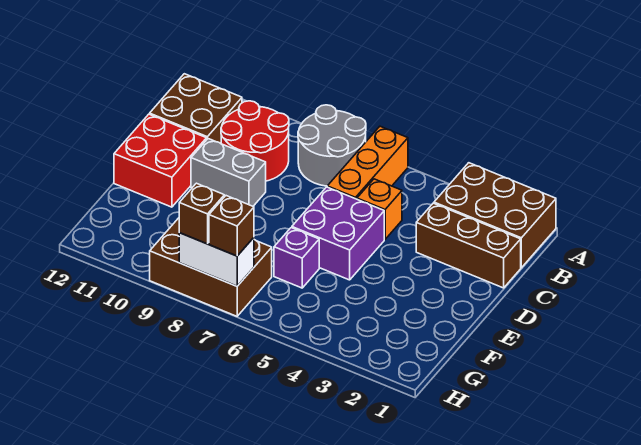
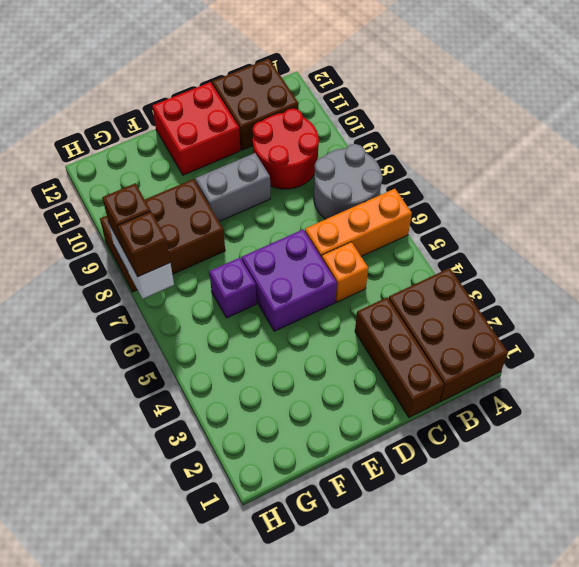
grey brick D9:D10 level 1 -> grey brick D9:E9 level 1
brown brick G7:H9 level 1 -> brown brick F8:H9 level 1

